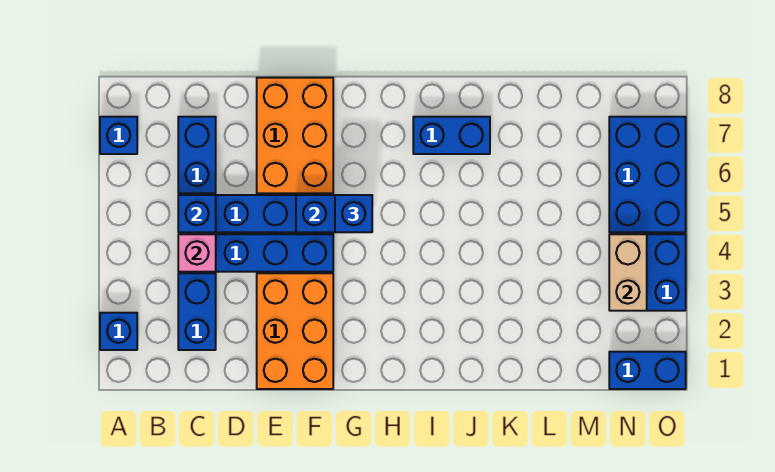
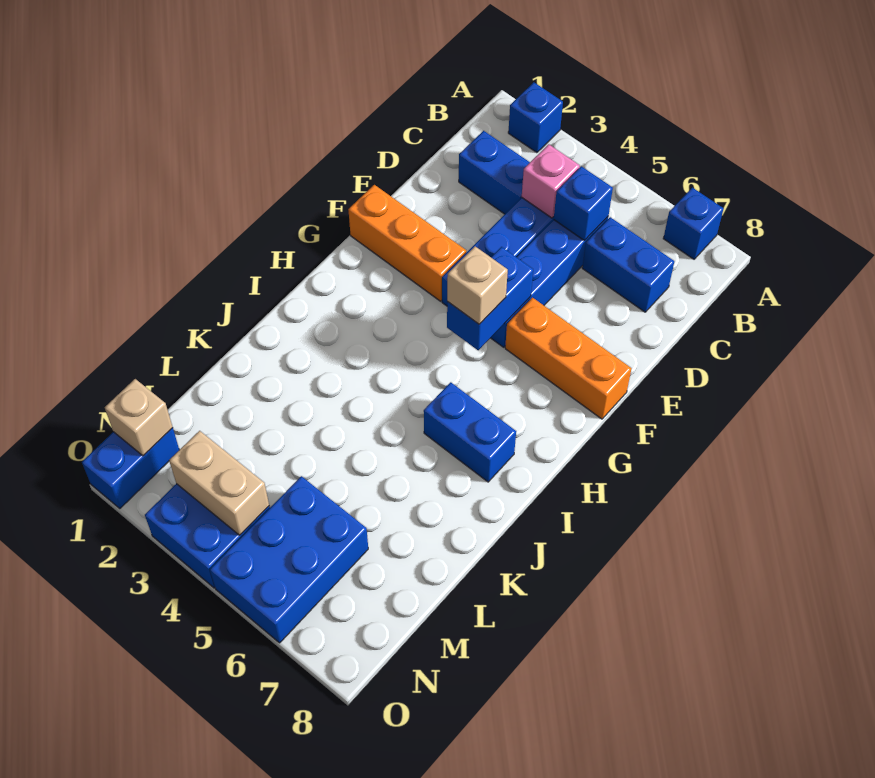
orange brick E1:F3 level 1 -> orange brick F1:F3 level 1
orange brick E6:F8 level 1 -> orange brick F6:F8 level 1
blue brick G5 level 3 -> tan brick G5 level 3
blue brick I7:J7 level 1 -> blue brick I6:I7 level 1
none -> tan brick N1 level 2
blue brick N5:O7 level 1 -> blue brick M5:O6 level 1

